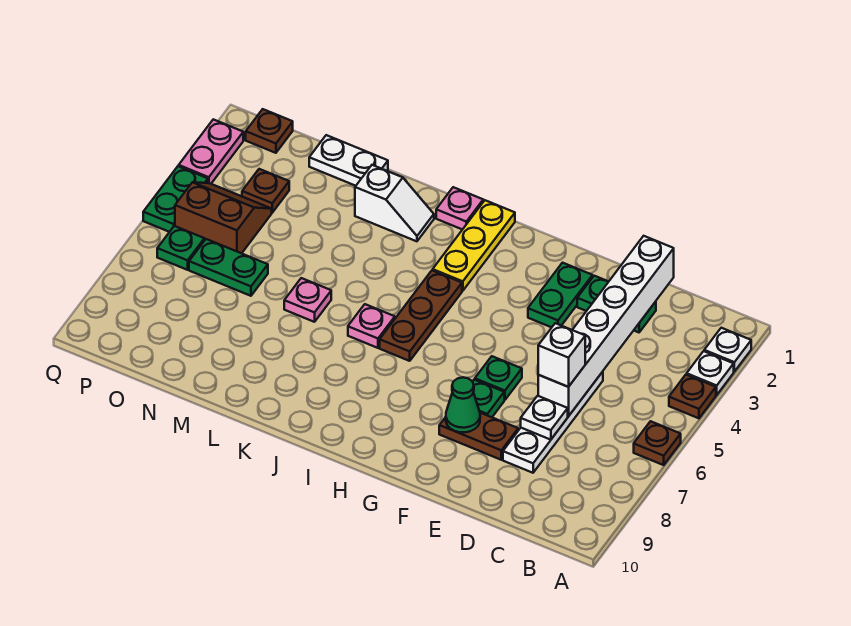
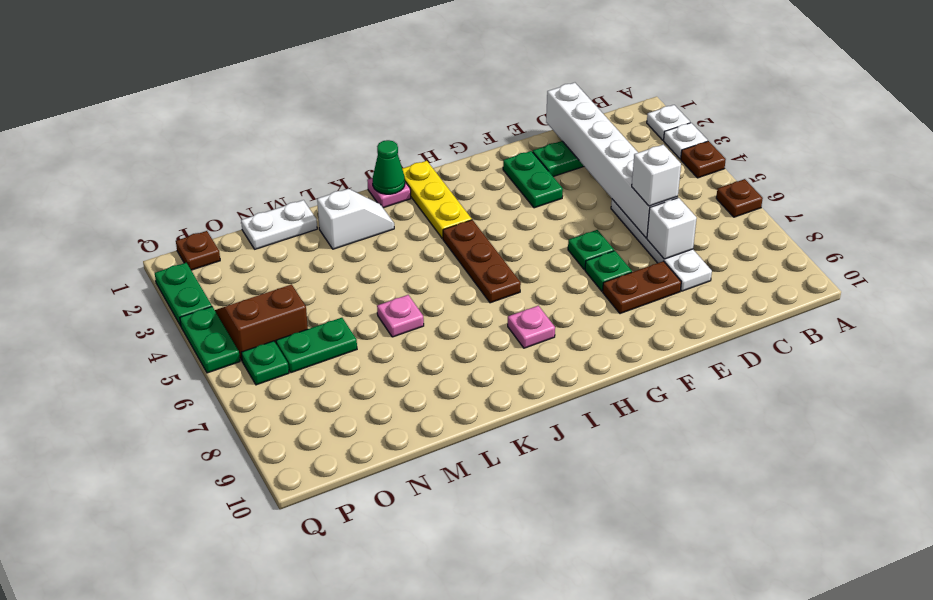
white plate D7 level 2 -> white brick D7 level 2
green cone F8 level 2 -> green cone J1 level 2
pink plate J6 level 1 -> pink plate I8 level 1
brown plate O3 level 1 -> none
pink plate Q2:Q3 level 1 -> green plate Q2:Q3 level 1

